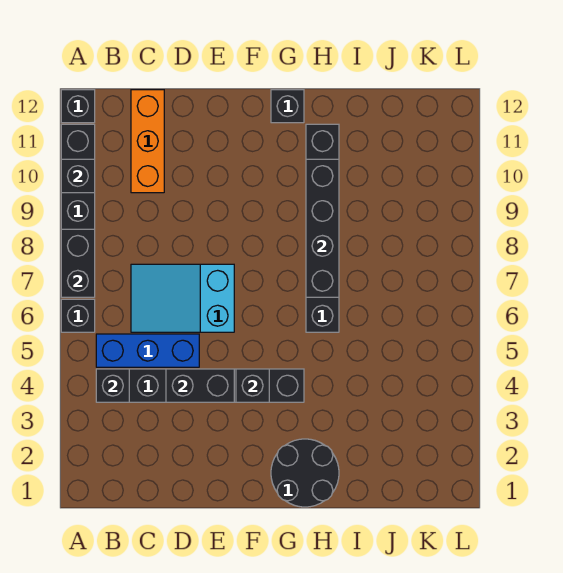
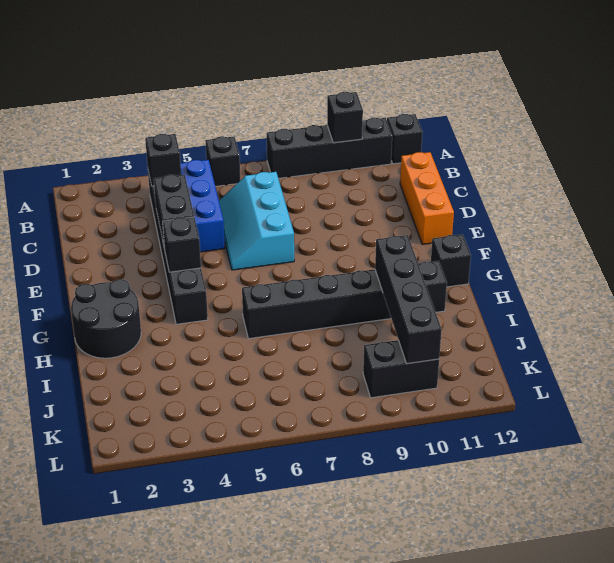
black brick A7:A8 level 2 -> black brick K9:K10 level 1
cyan slope C6:E7 level 1 top E -> cyan slope C6:E7 level 1 top 7
orange brick C10:C12 level 1 -> orange brick C12:E12 level 1
black brick H7:H10 level 2 -> black brick H10:K10 level 2

